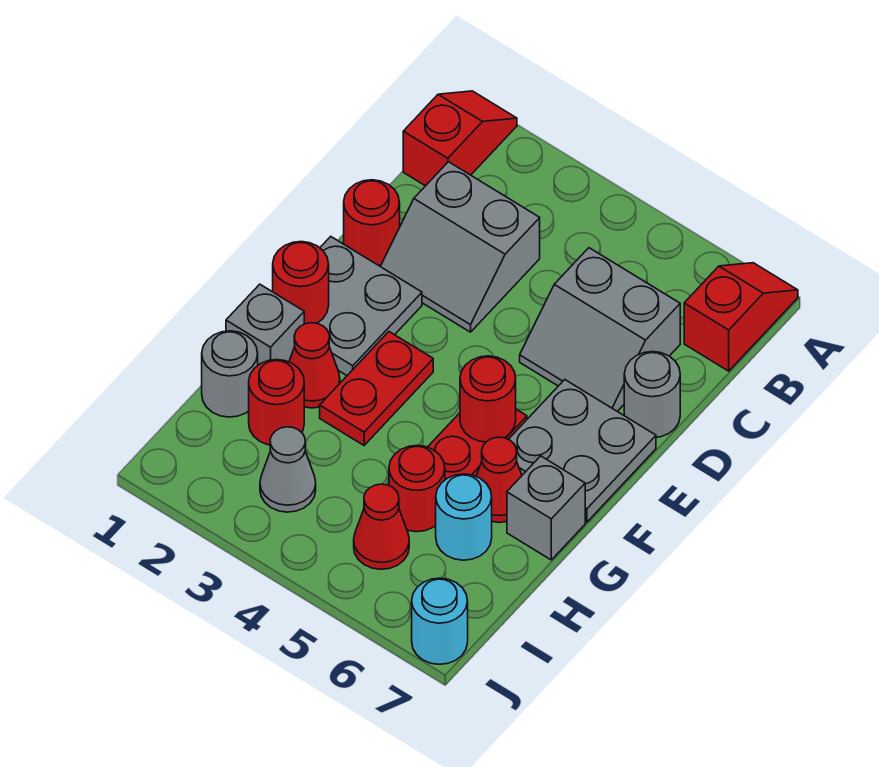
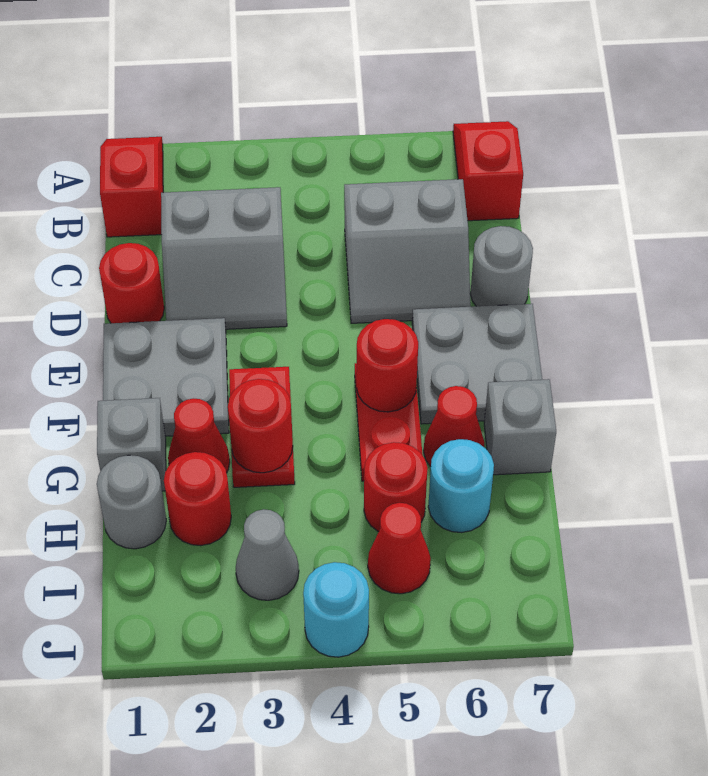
red round brick F1 level 2 -> red round brick G3 level 2
cyan round brick J7 level 1 -> cyan round brick J4 level 1

